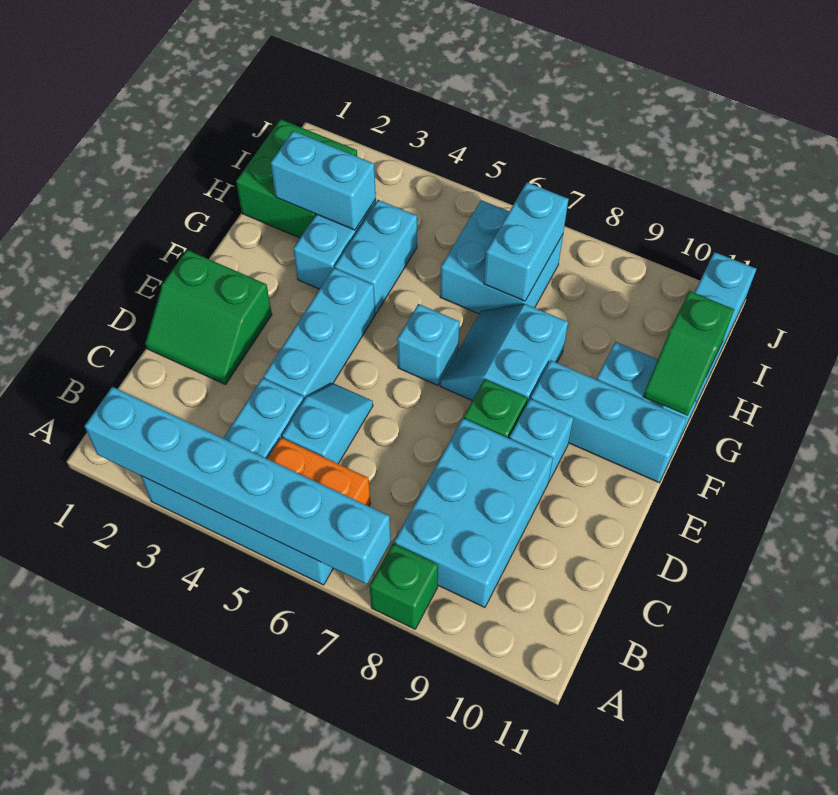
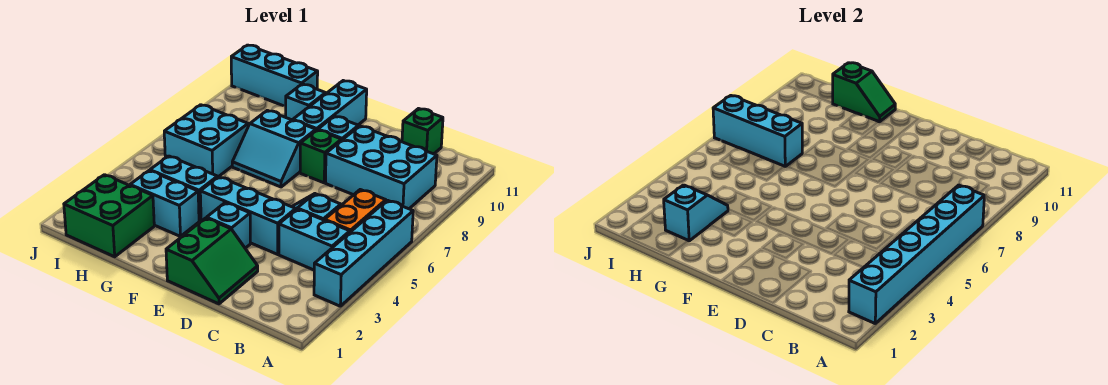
green brick A8 level 1 -> green brick C11 level 1
cyan brick F6 level 1 -> cyan brick E3 level 1
cyan brick H2:H3 level 2 -> cyan slope H2:H3 level 2 top 2
cyan brick H7:I7 level 2 -> cyan brick H7:J7 level 2

